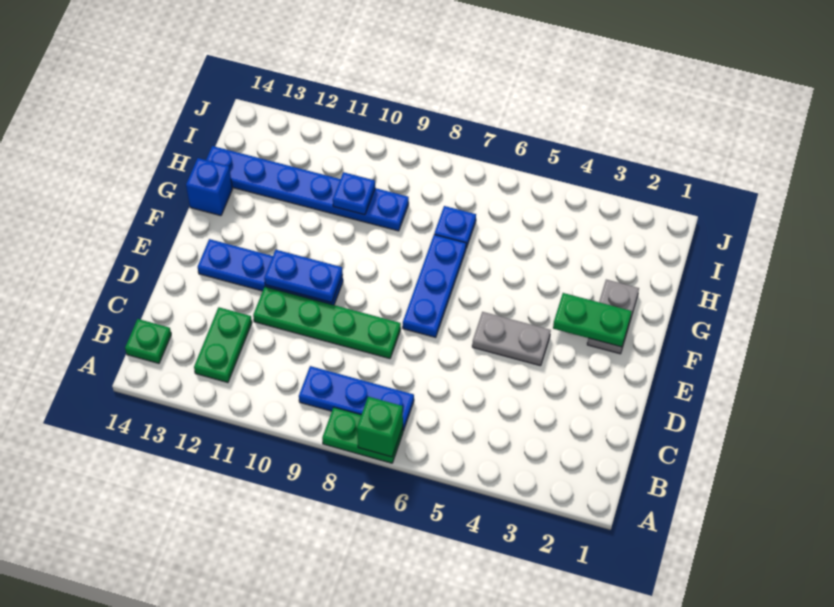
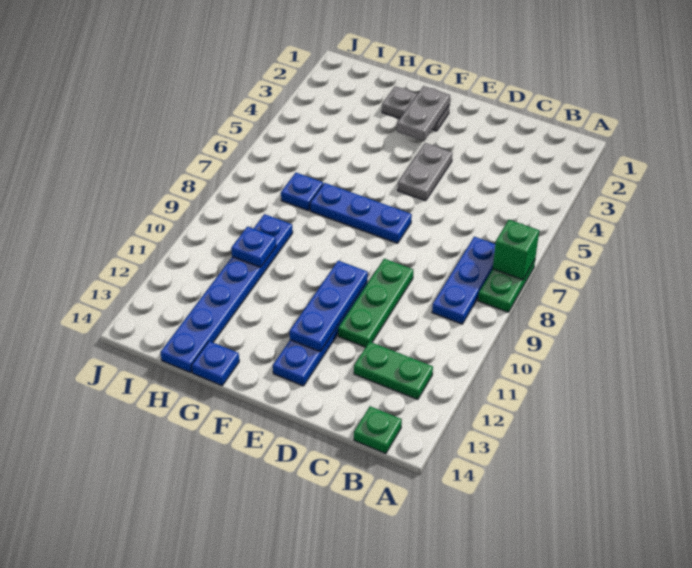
green plate D8:D11 level 1 -> green plate D9:D11 level 1
blue plate E10:E11 level 2 -> blue plate E10:E12 level 2
green plate F2:F3 level 2 -> grey plate F2:F3 level 2
blue brick G14 level 1 -> blue plate G14 level 1

